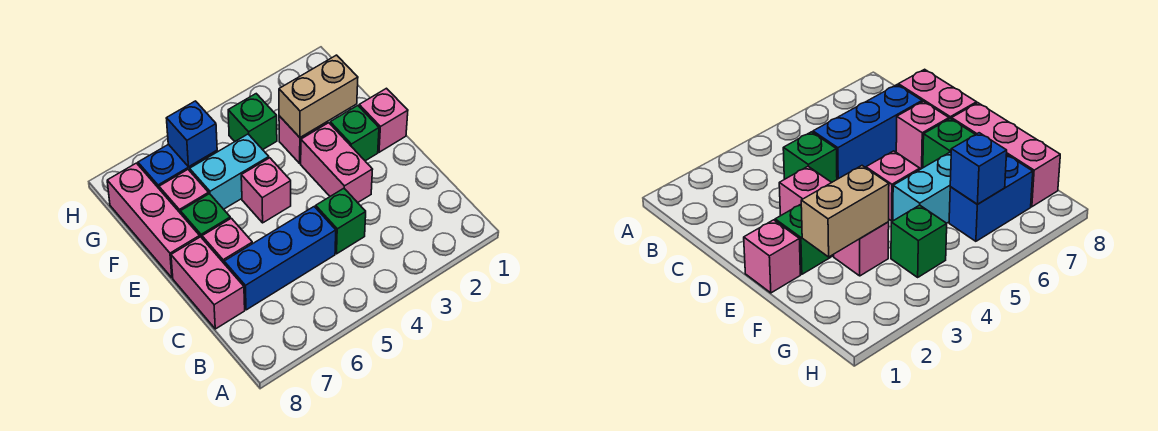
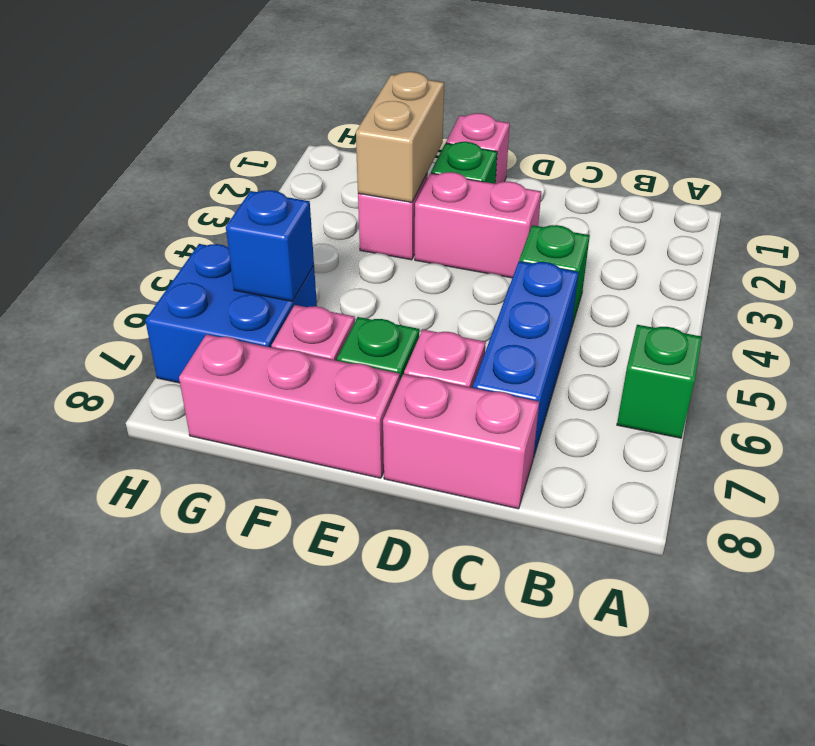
pink brick E5 level 1 -> none
cyan brick F5:F6 level 1 -> none
green brick G4 level 1 -> green brick A6 level 1
blue brick G6:G7 level 1 -> blue brick G6:H7 level 1

